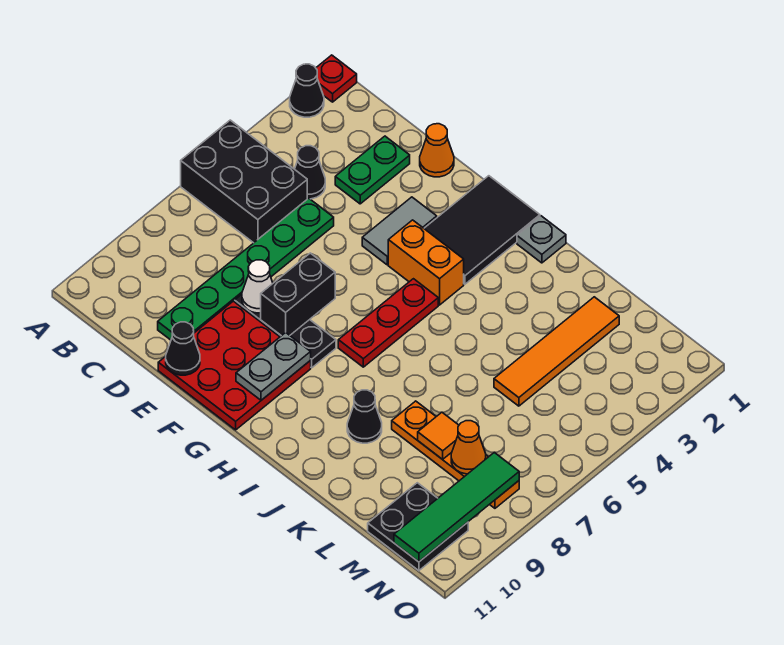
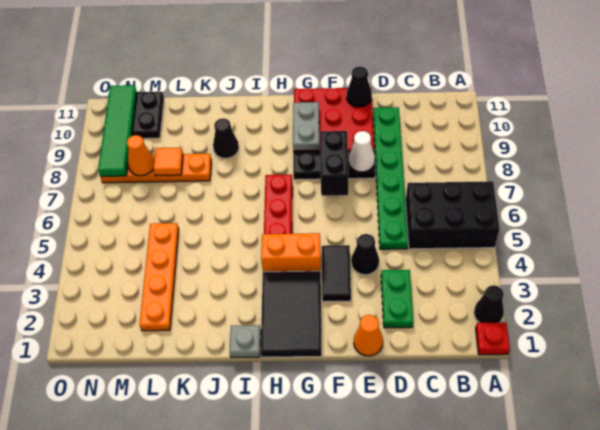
black cone C4 level 1 -> black cone E4 level 1
grey tile F3:F4 level 1 -> black tile F3:F4 level 1
orange tile L2:L5 level 1 -> orange plate L2:L5 level 1

